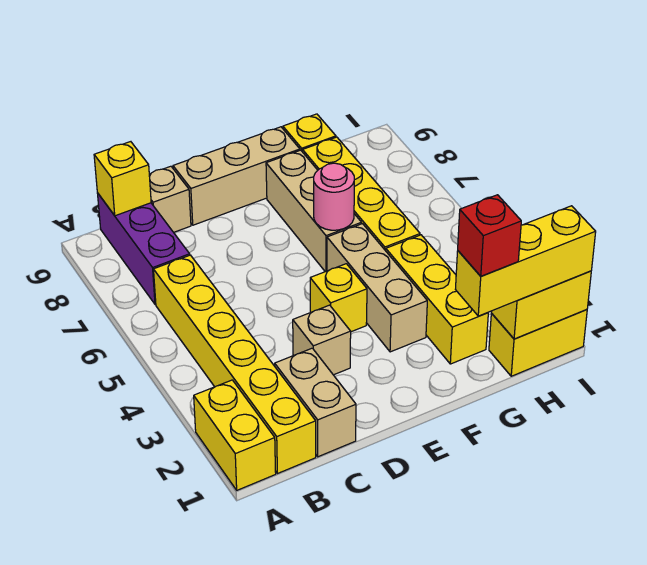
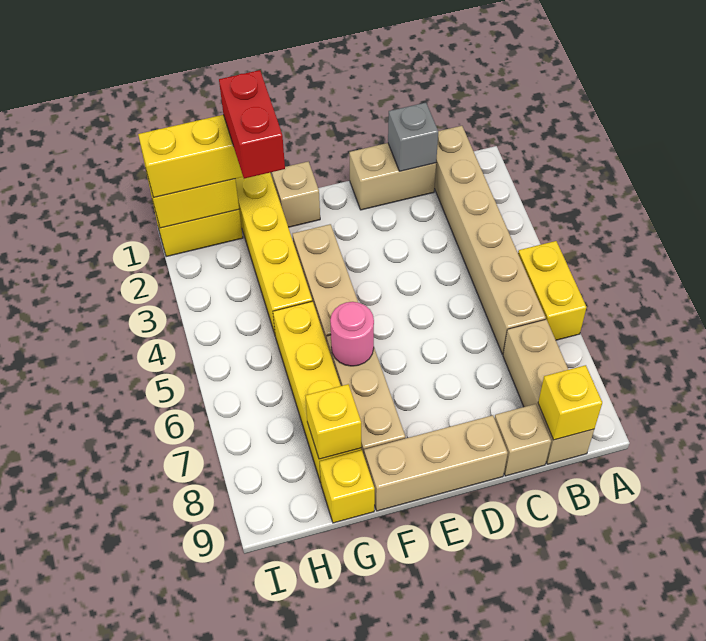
yellow brick A1:A2 level 1 -> yellow brick A5:A6 level 1
yellow brick B1:B6 level 1 -> tan brick B1:B6 level 1
purple brick B7:B9 level 1 -> tan brick B7:B9 level 1
tan brick C1:C2 level 1 -> tan brick C1:D1 level 1
none -> grey brick C1 level 2
tan brick D3 level 1 -> tan brick F1 level 1
yellow brick E4 level 1 -> yellow brick G8 level 2
red brick G1 level 4 -> red brick G1:G2 level 4
yellow brick G2:G4 level 1 -> yellow brick G1:G4 level 1

